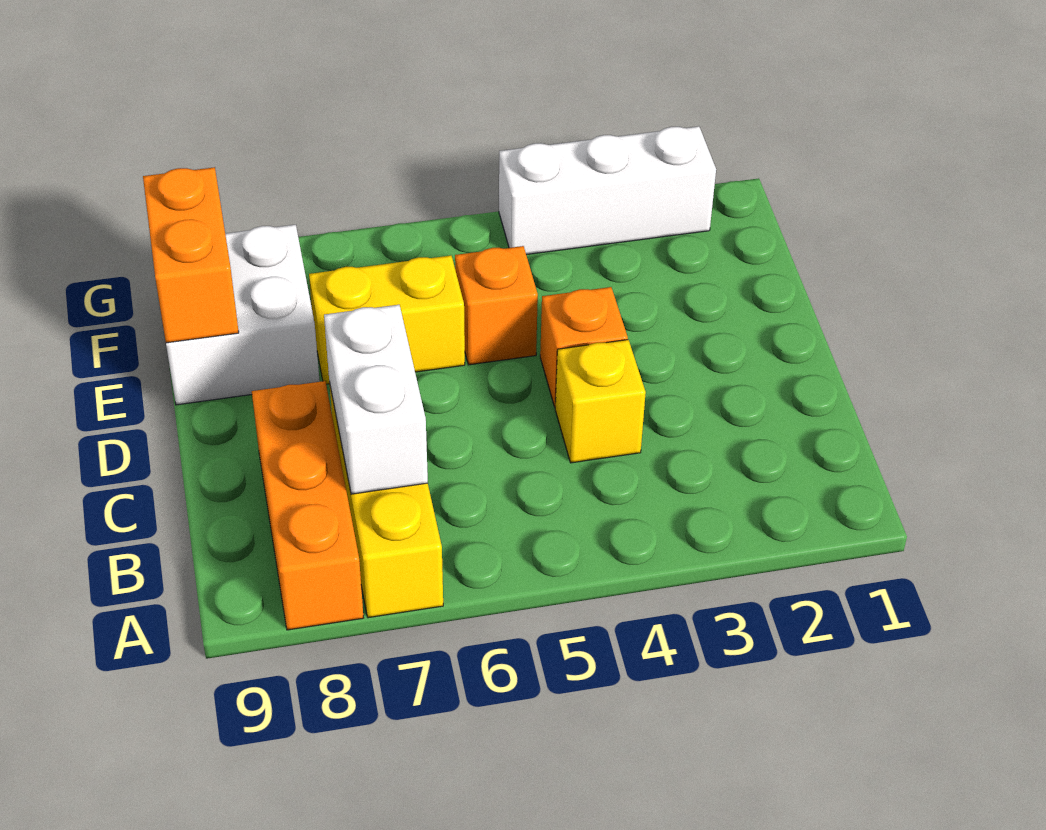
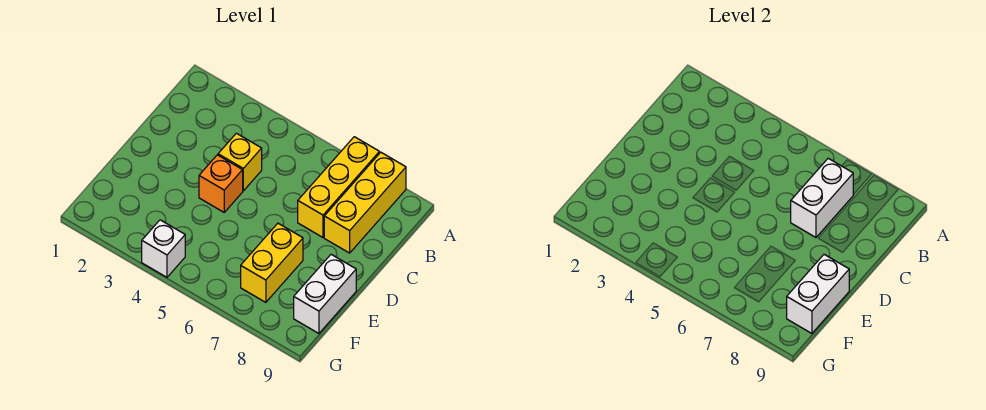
orange brick A8:C8 level 1 -> yellow brick A8:C8 level 1
orange brick E5 level 1 -> none
yellow brick E6:E7 level 1 -> yellow brick E7:F7 level 1
white brick E8:F9 level 1 -> white brick E9:F9 level 1
orange brick E9:F9 level 2 -> white brick E9:F9 level 2
white brick G2:G4 level 1 -> white brick G4 level 1

